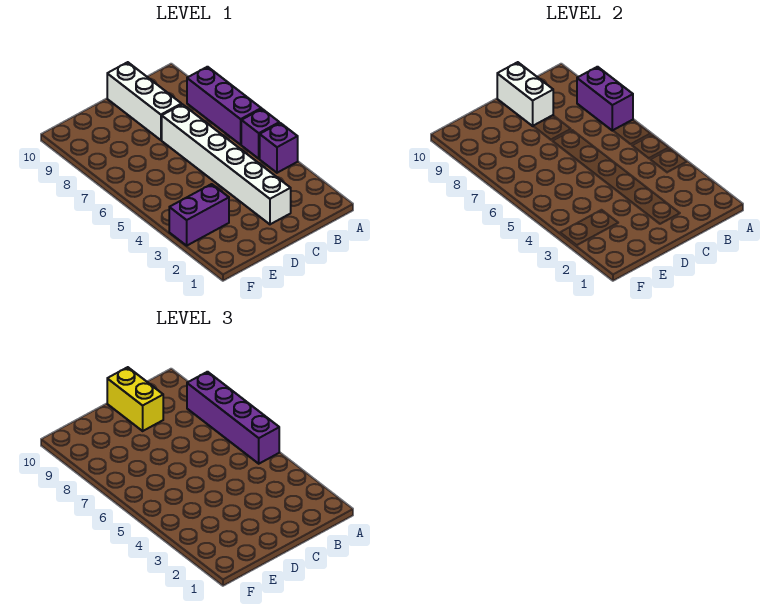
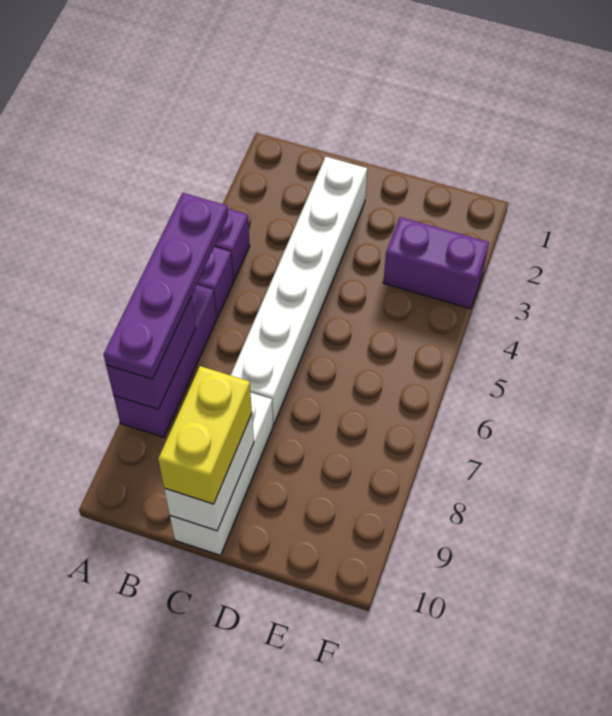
purple brick A5:A8 level 3 -> purple plate A5:A8 level 3

